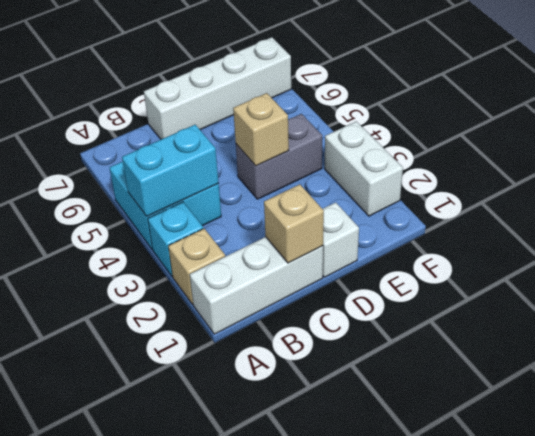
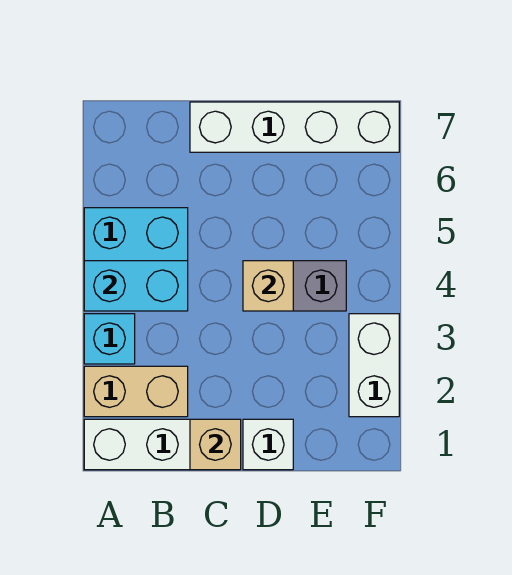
tan brick A2 level 1 -> tan brick A2:B2 level 1

